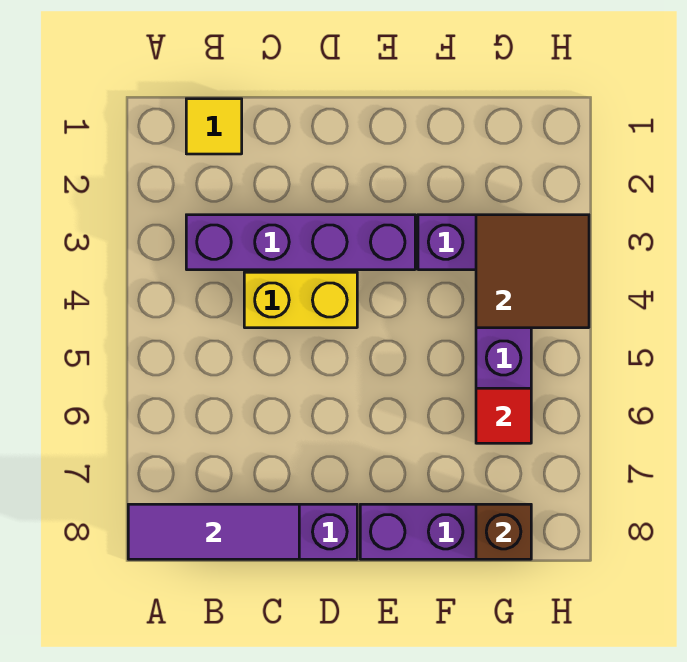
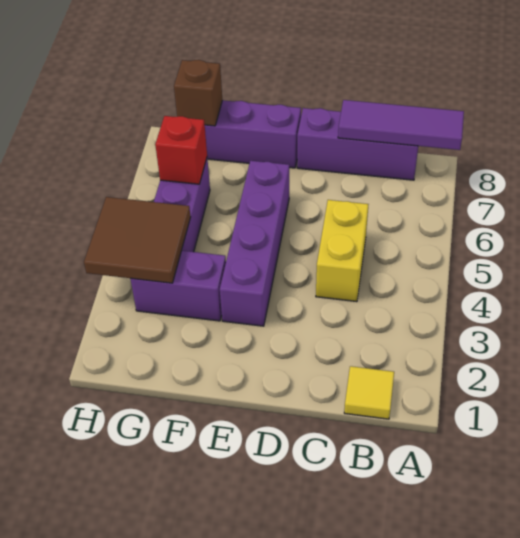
purple brick B3:E3 level 1 -> purple brick E3:E6 level 1
yellow brick C4:D4 level 1 -> yellow brick C4:C5 level 1
red tile G6 level 2 -> red brick G6 level 2

